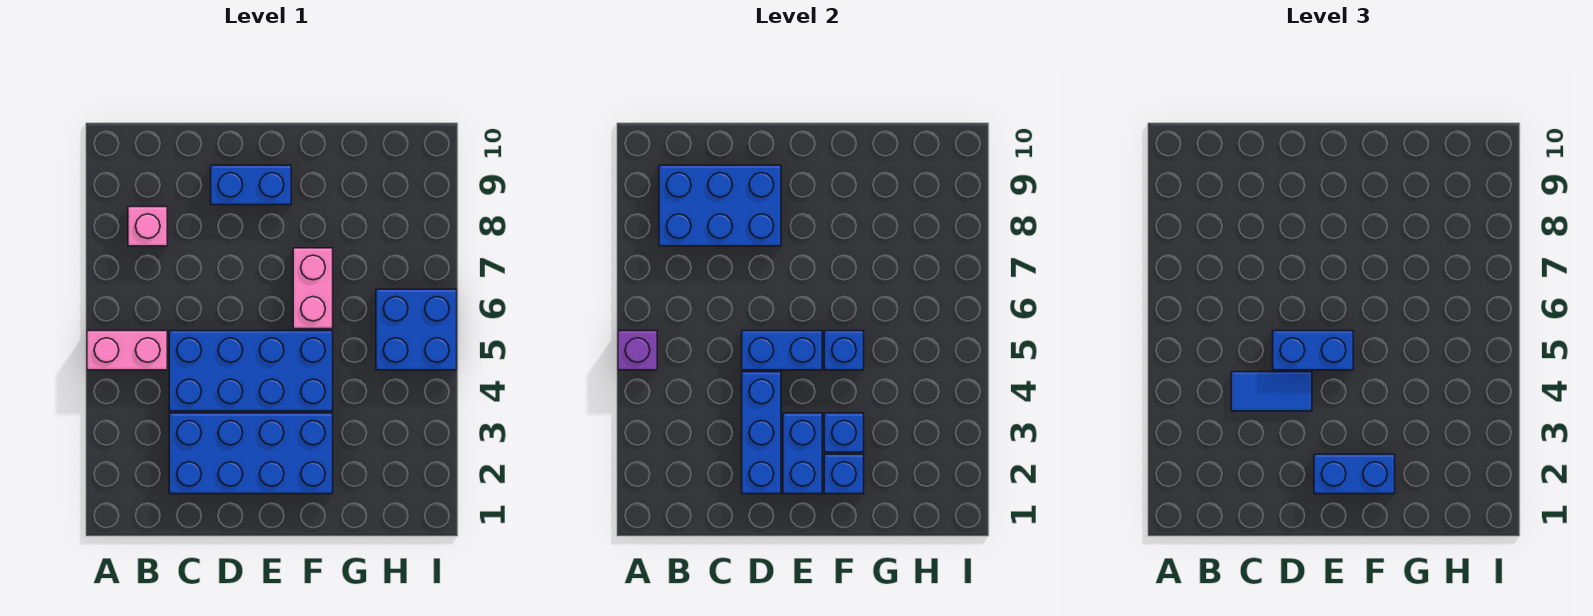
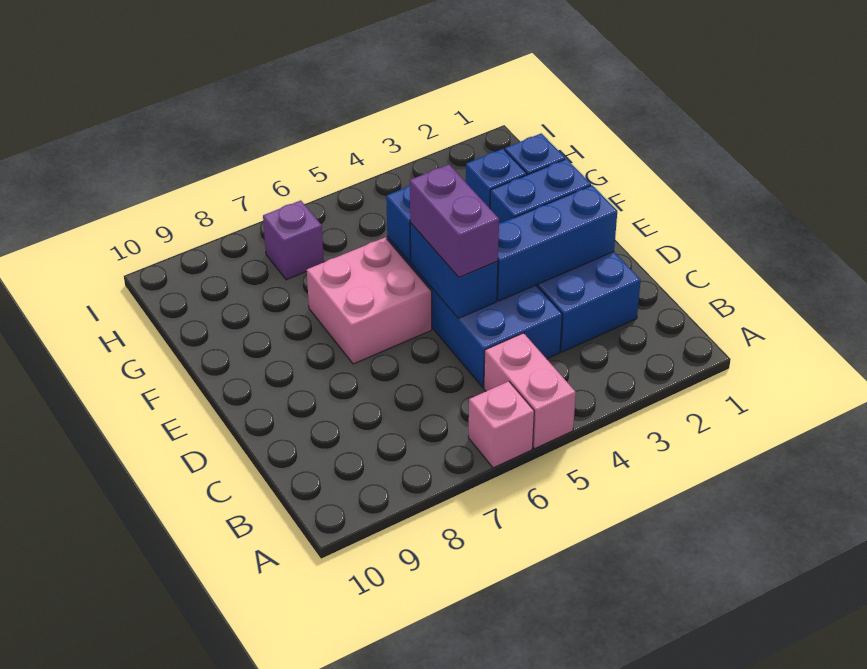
purple brick A5 level 2 -> purple brick H7 level 1
pink brick B8 level 1 -> pink brick A6 level 1
blue brick B8:D9 level 2 -> none
blue tile C4:D4 level 3 -> none
blue brick D5:E5 level 3 -> purple brick D5:E5 level 3
blue brick D9:E9 level 1 -> none
blue brick E2:F2 level 3 -> none
pink brick F6:F7 level 1 -> pink brick E6:F7 level 1
blue brick H5:I6 level 1 -> none

